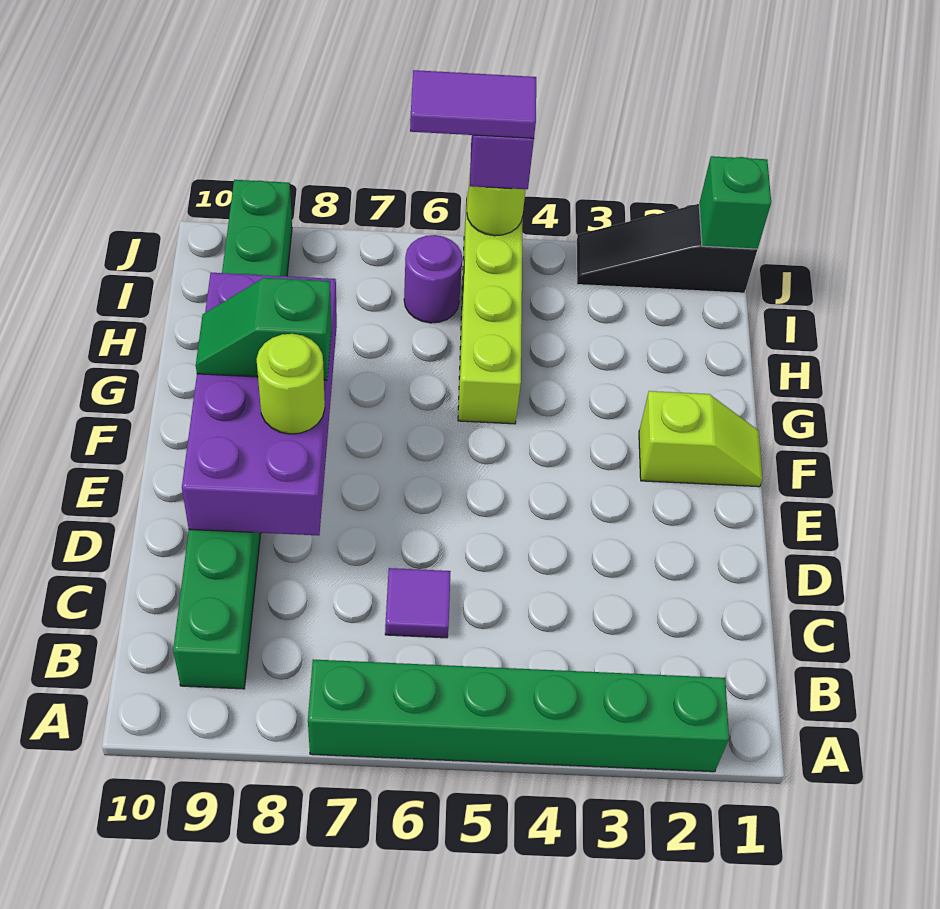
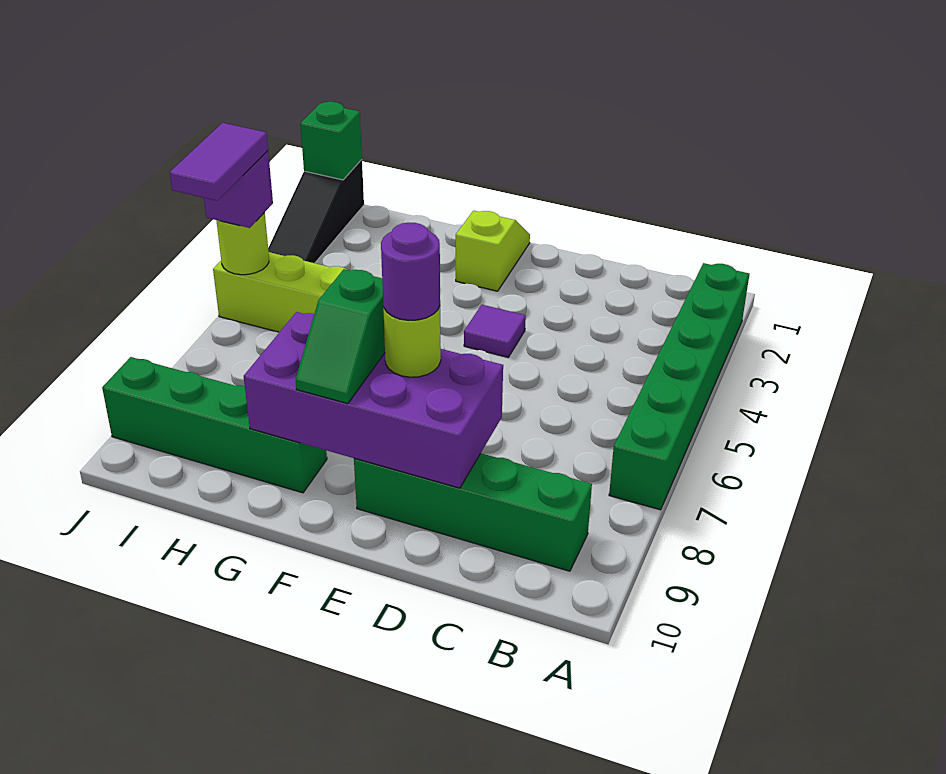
purple tile C6 level 1 -> purple tile E4 level 1
purple round brick I6 level 1 -> purple round brick E8 level 4

